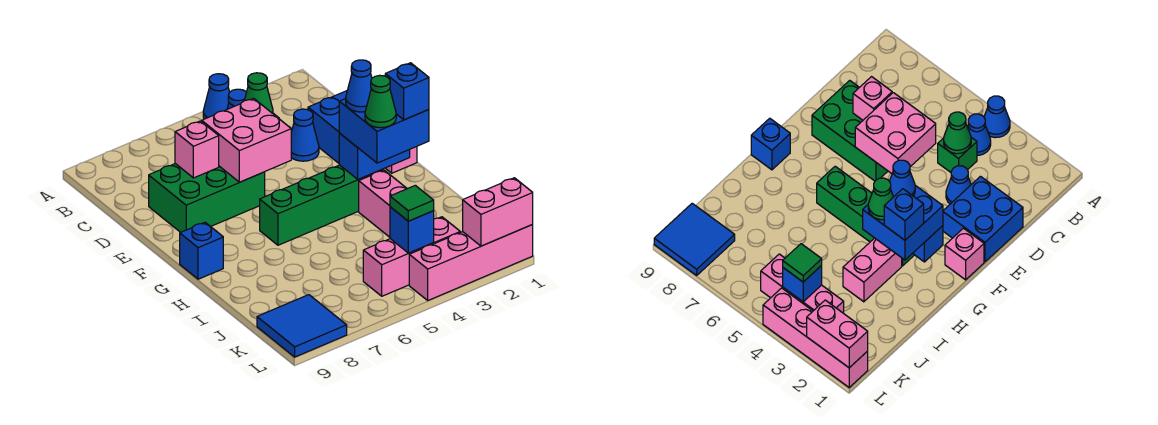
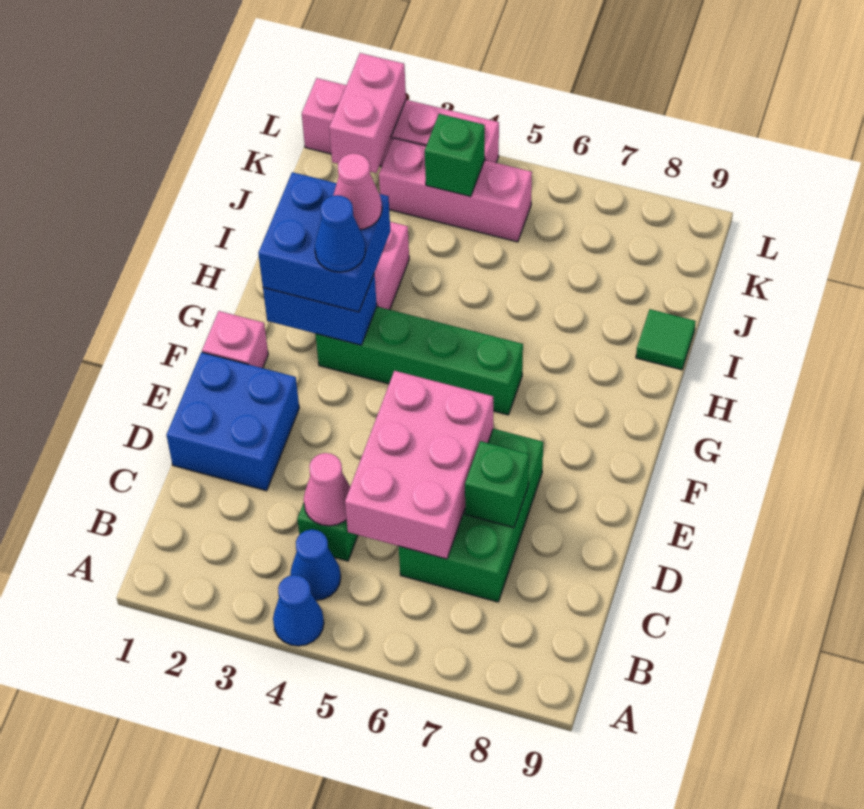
green cone C4 level 2 -> pink cone C4 level 2
blue cone D3 level 1 -> none
pink brick D5:E6 level 2 -> pink brick C5:E6 level 2
green brick D6:E8 level 1 -> green brick C6:E7 level 1
pink brick D7 level 2 -> green brick D7 level 2
blue brick G9 level 1 -> none
blue brick H2 level 4 -> none
green cone H3 level 4 -> pink cone H3 level 4
blue brick K4 level 2 -> green brick K4 level 2
green tile K4 level 3 -> green tile I9 level 1
blue tile K8:L9 level 1 -> none
pink brick L1:L2 level 2 -> pink brick K2:L2 level 2

